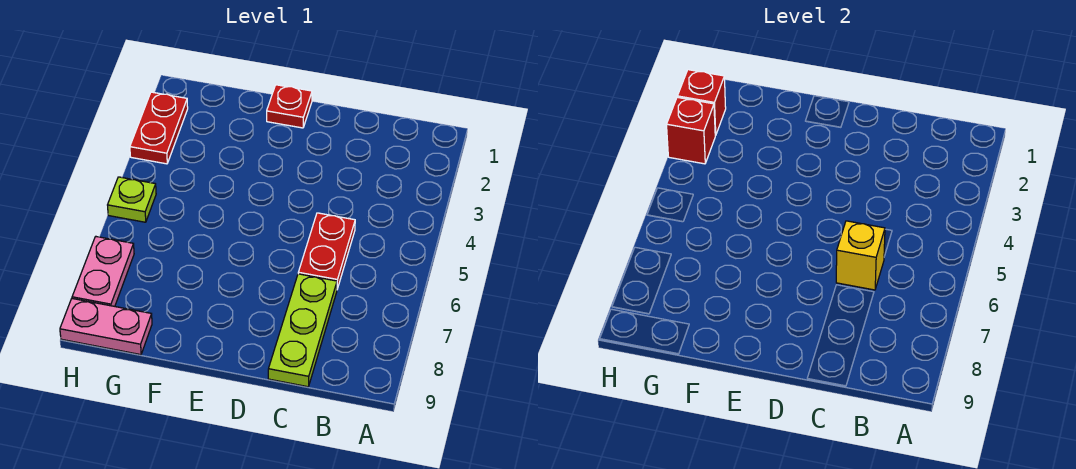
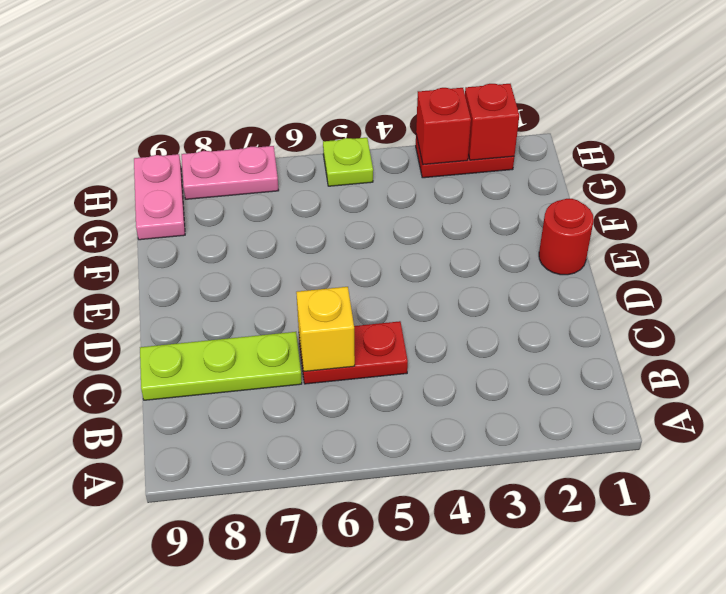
red plate E1 level 1 -> red round brick E1 level 1

